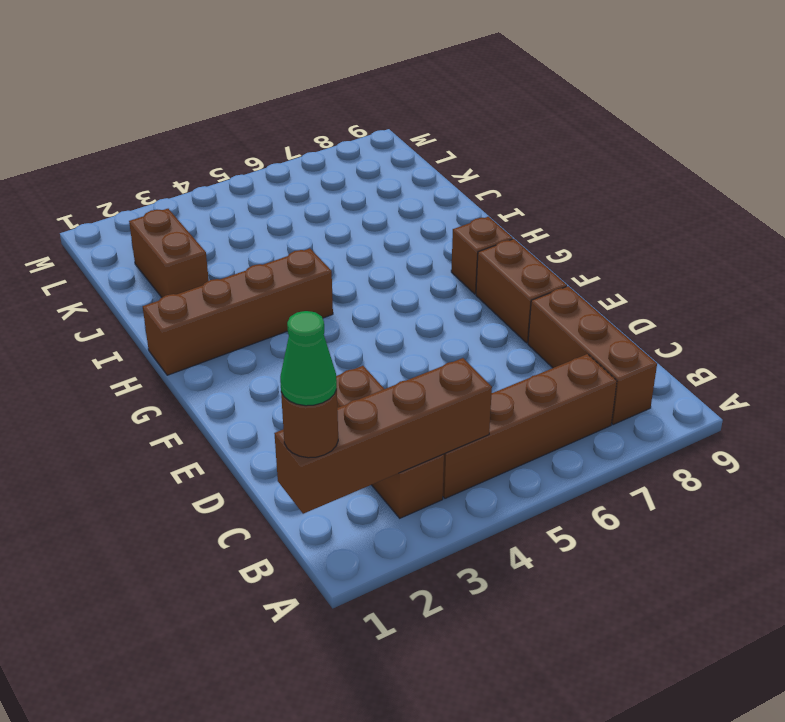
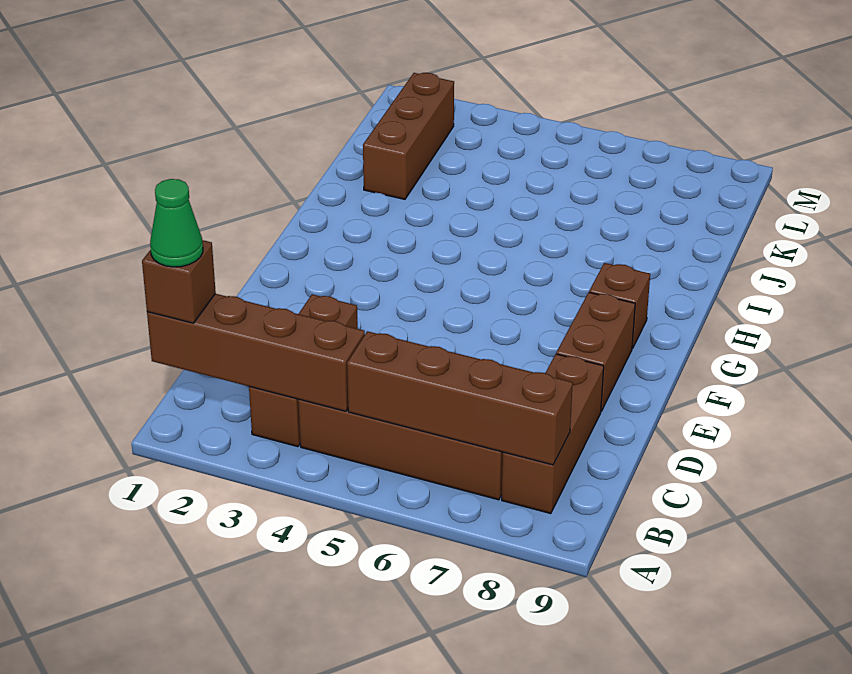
brown round brick B1 level 3 -> brown brick B1 level 3
brown brick H1:H4 level 1 -> brown brick B5:B8 level 2
brown brick J2:K2 level 1 -> brown brick J2:L2 level 1

